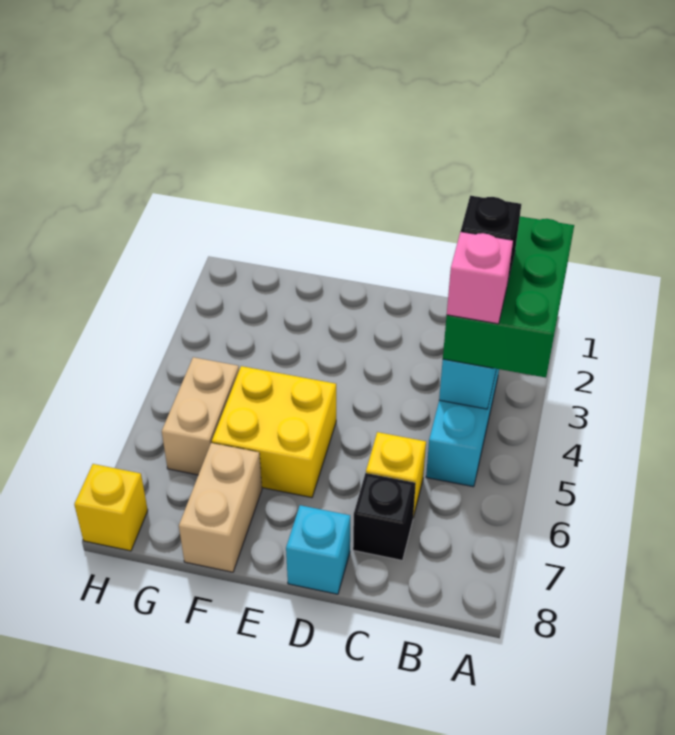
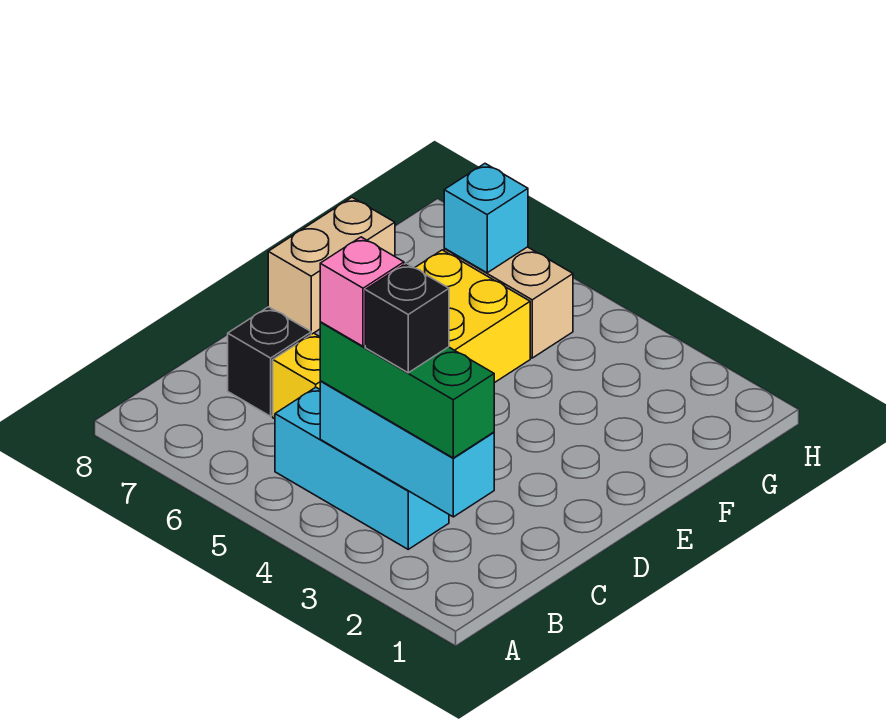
green brick A2:B4 level 3 -> green brick B2:B4 level 3
cyan brick D8 level 1 -> cyan brick G6 level 2
tan brick F7:F8 level 1 -> tan brick E8:F8 level 1
yellow brick H8 level 1 -> none

